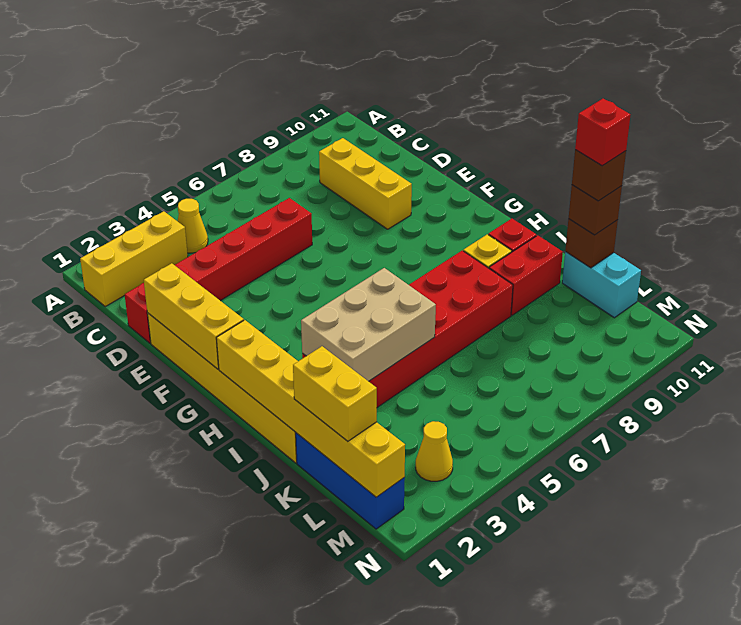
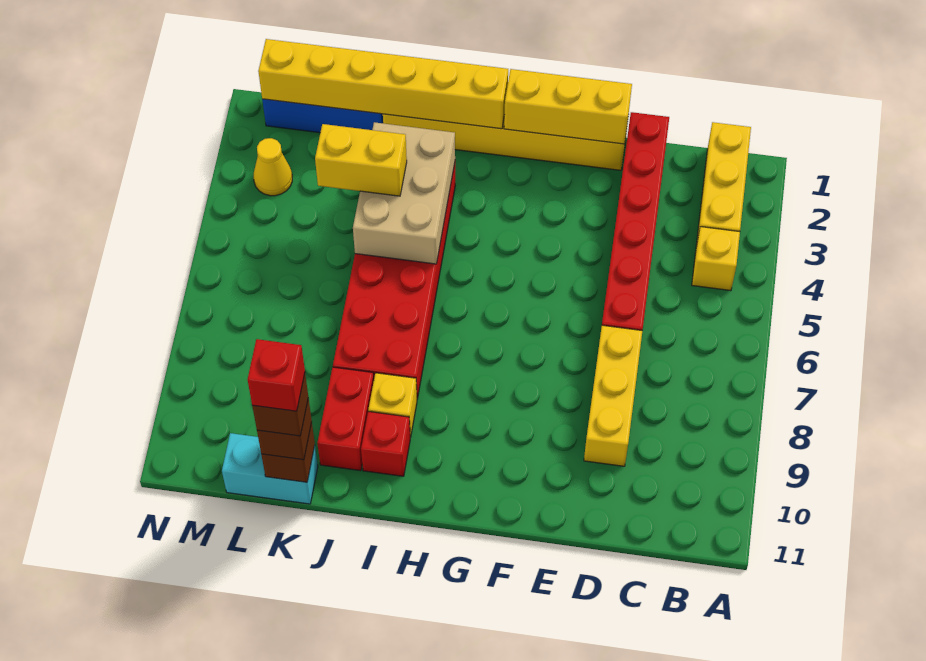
yellow cone B4 level 1 -> yellow brick B4 level 1
yellow brick C9:E9 level 1 -> yellow brick D7:D9 level 1
yellow brick K1:L1 level 3 -> yellow brick J4:K4 level 3

